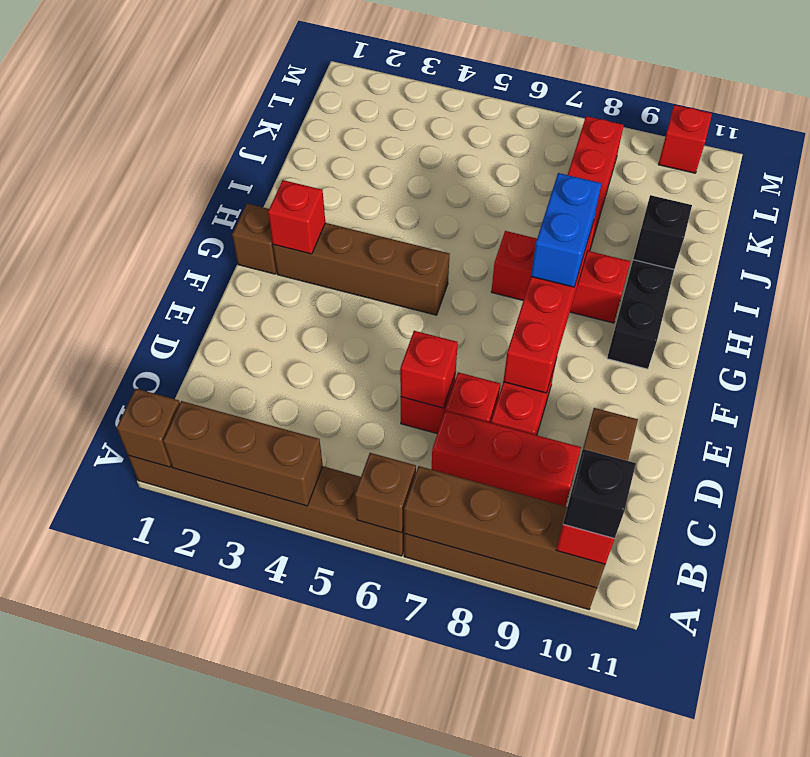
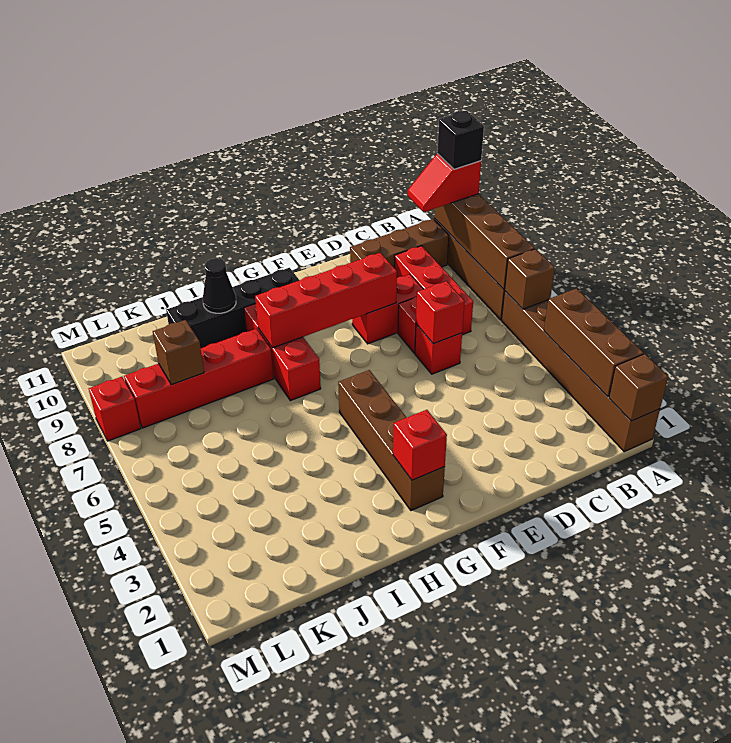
brown brick G1 level 1 -> brown brick K8 level 2
blue brick G8:H8 level 3 -> none
black brick I10 level 2 -> black cone I10 level 2
red brick M10 level 1 -> red brick M8 level 1

